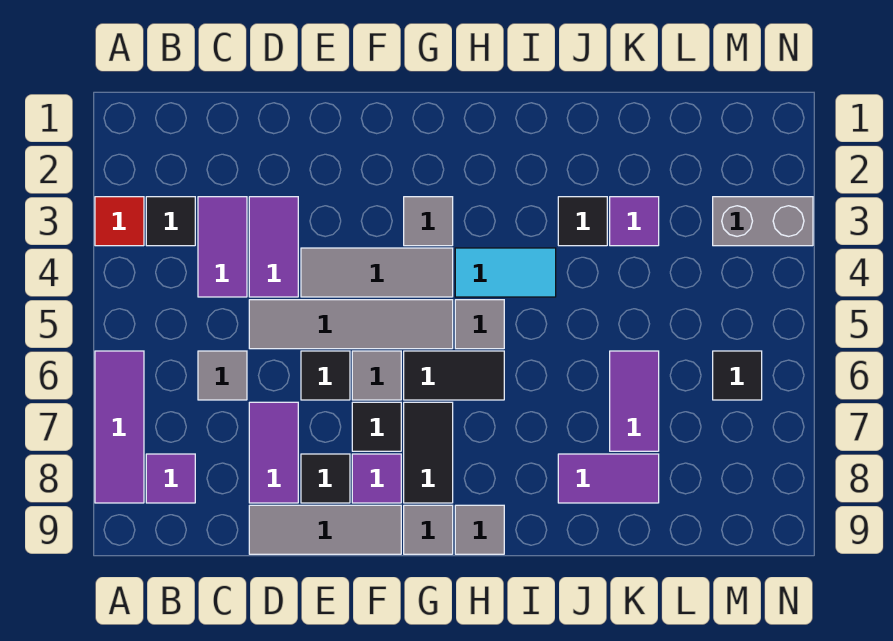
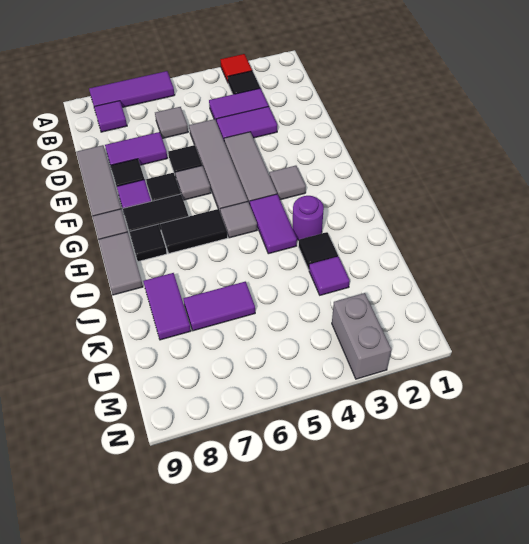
black tile G6:H6 level 1 -> black tile H6:H7 level 1
cyan tile H4:I4 level 1 -> purple tile H4:I4 level 1
grey tile H9 level 1 -> grey tile H9:I9 level 1
none -> purple round brick I3 level 1
black tile M6 level 1 -> black tile H8 level 1

